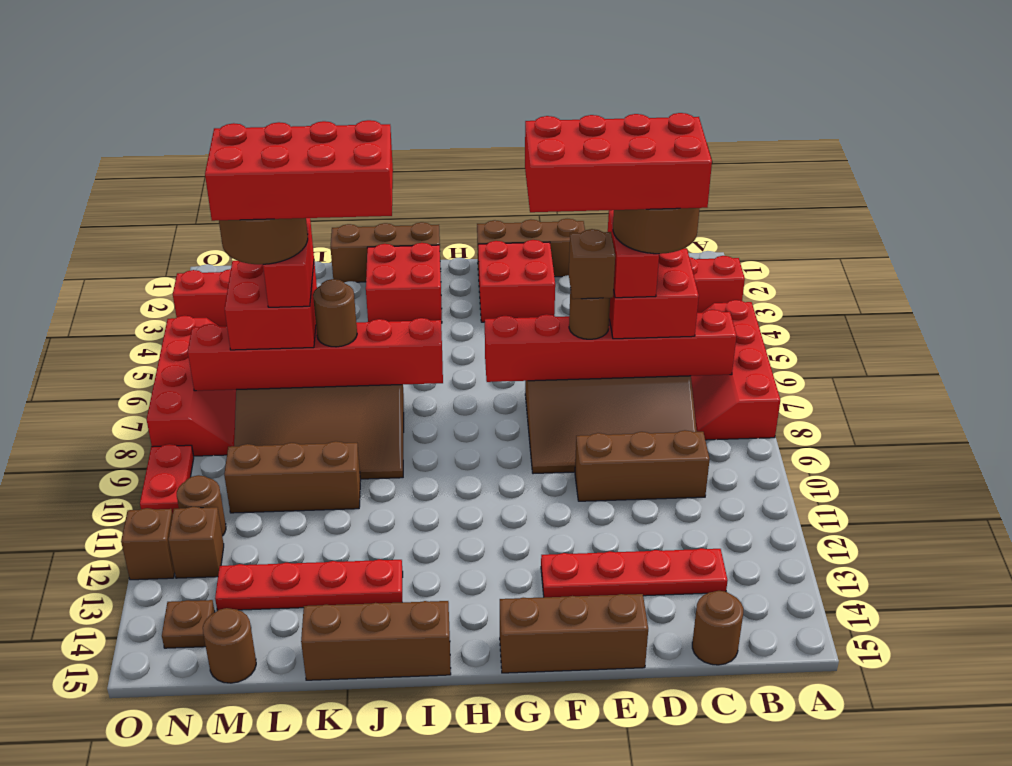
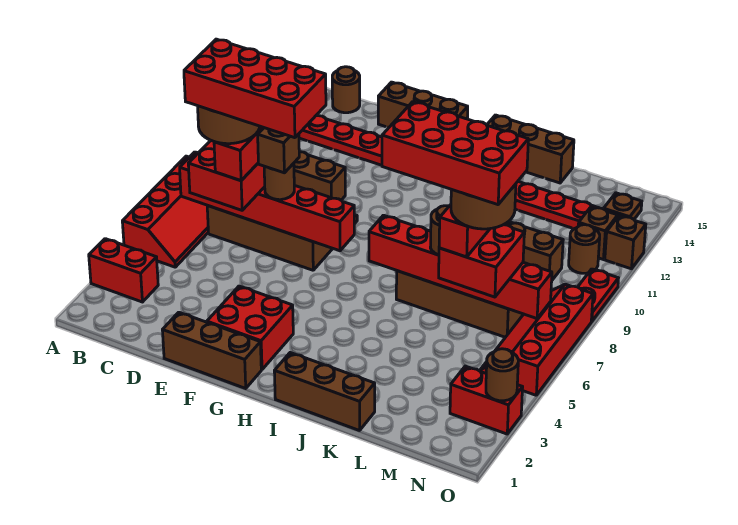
red brick I2:J3 level 1 -> none
brown round brick M15 level 1 -> brown round brick O3 level 2

